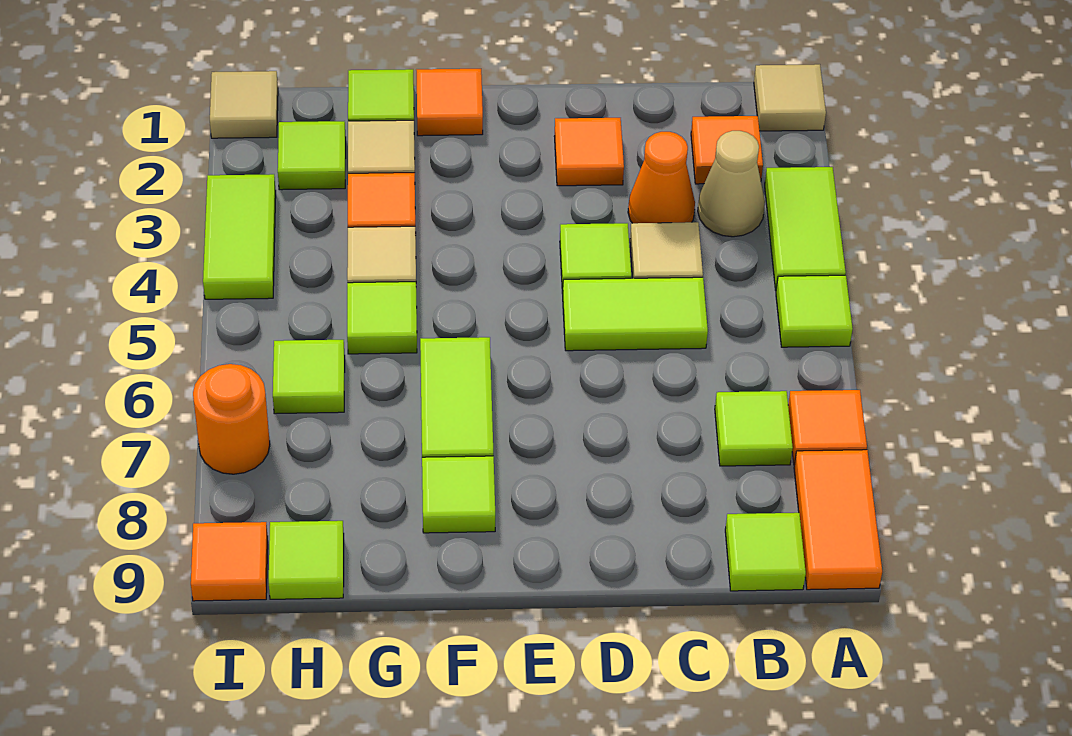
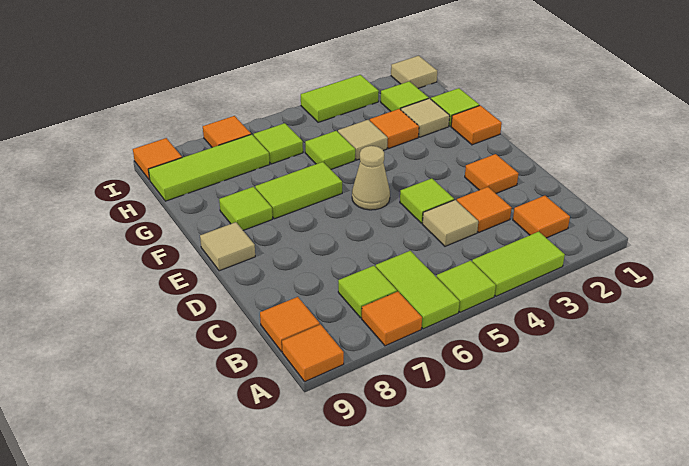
tan tile A1 level 1 -> tan tile E9 level 1
orange tile A8:A9 level 1 -> orange tile A9 level 1
tan cone B3 level 1 -> tan cone E5 level 1
lime tile B9 level 1 -> orange tile B9 level 1
orange cone C3 level 1 -> orange tile C3 level 1
lime tile C5:D5 level 1 -> lime tile A6:B6 level 1
lime tile H9 level 1 -> lime tile H7:H9 level 1
orange round brick I7 level 1 -> orange tile I7 level 1

